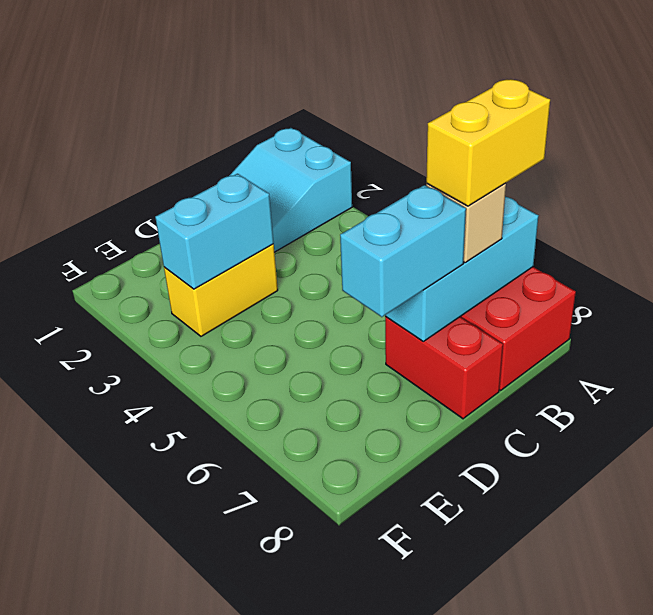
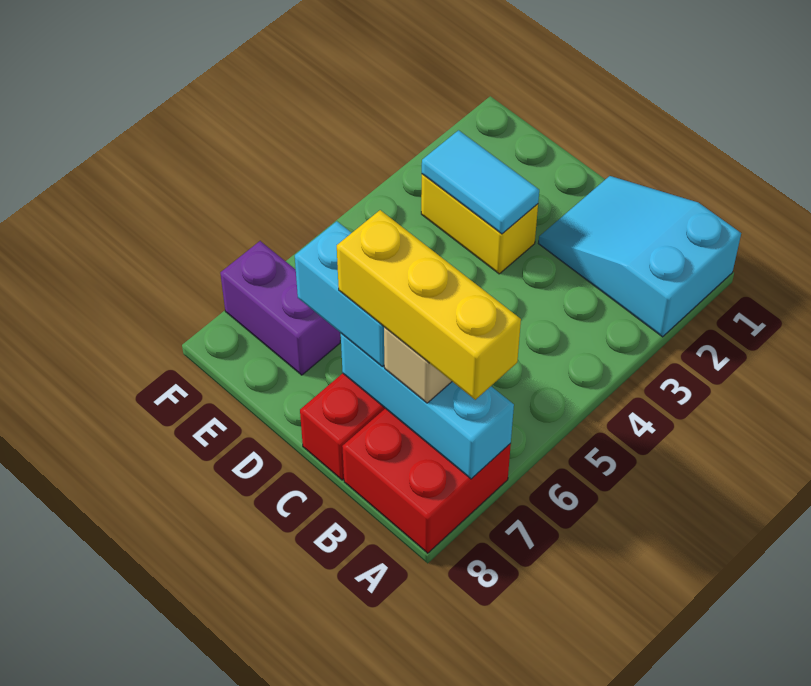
yellow brick A7:B7 level 4 -> yellow brick A7:C7 level 4
cyan brick D3:E3 level 2 -> cyan tile D3:E3 level 2
none -> purple brick E7:F7 level 1

